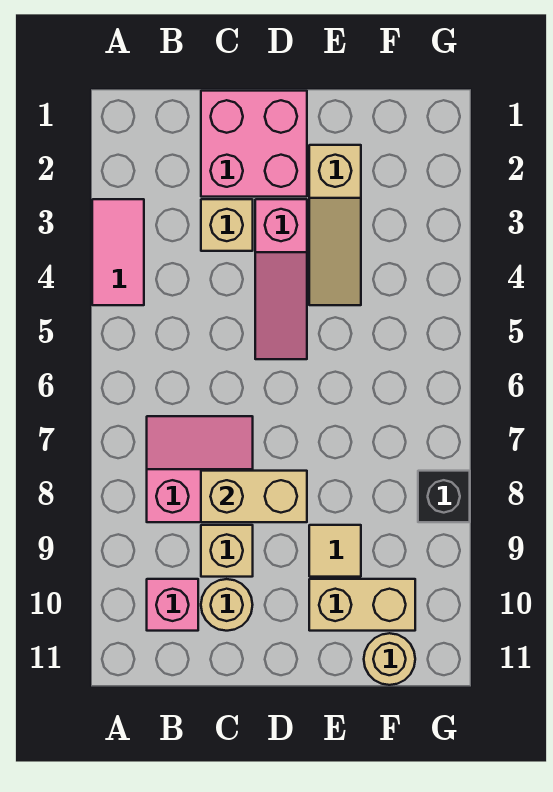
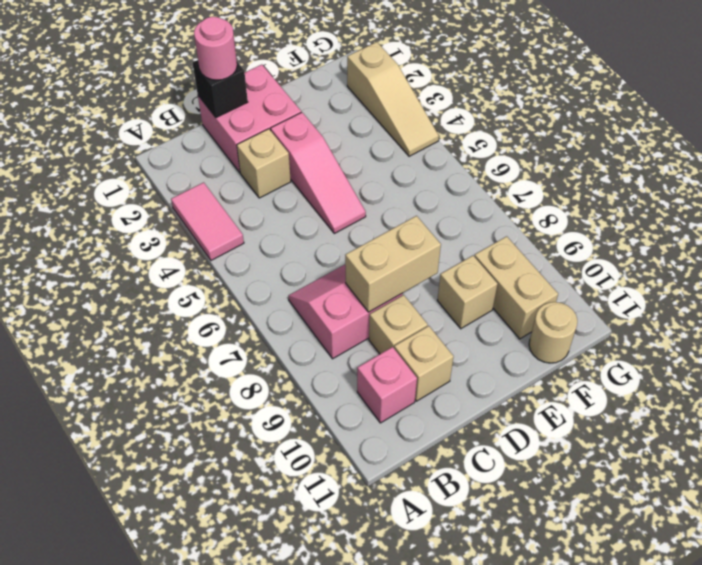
none -> pink round brick C1 level 3
tan round brick C10 level 1 -> tan brick C10 level 1
tan slope E2:E4 level 1 top 2 -> tan slope G2:G4 level 1 top 2
tan tile E9 level 1 -> tan brick E9 level 1
tan brick E10:F10 level 1 -> tan brick F9:F10 level 1
black brick G8 level 1 -> black brick C1 level 2

